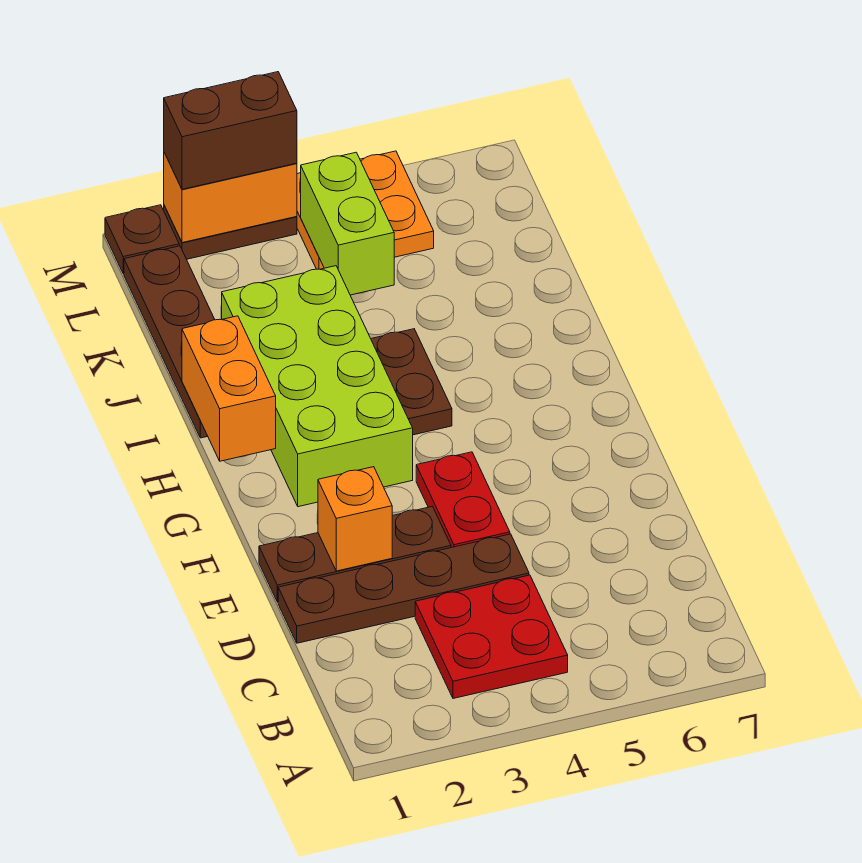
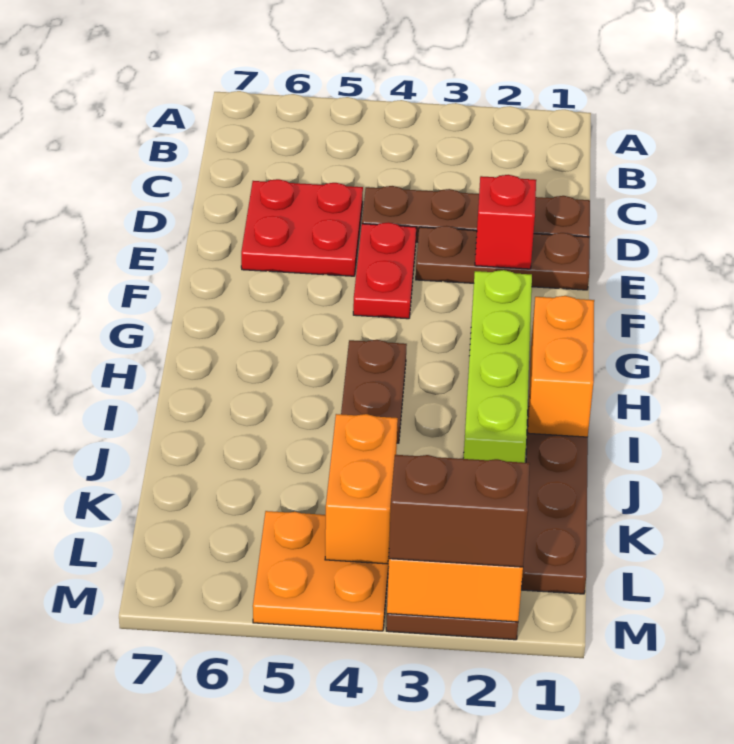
red plate B3:C4 level 1 -> red plate D5:E6 level 1
orange brick E2 level 2 -> red brick E2 level 2
lime brick G2:J3 level 1 -> lime brick G2:J2 level 1
lime brick K4:L4 level 2 -> orange brick K4:L4 level 2
brown plate M1 level 1 -> none

